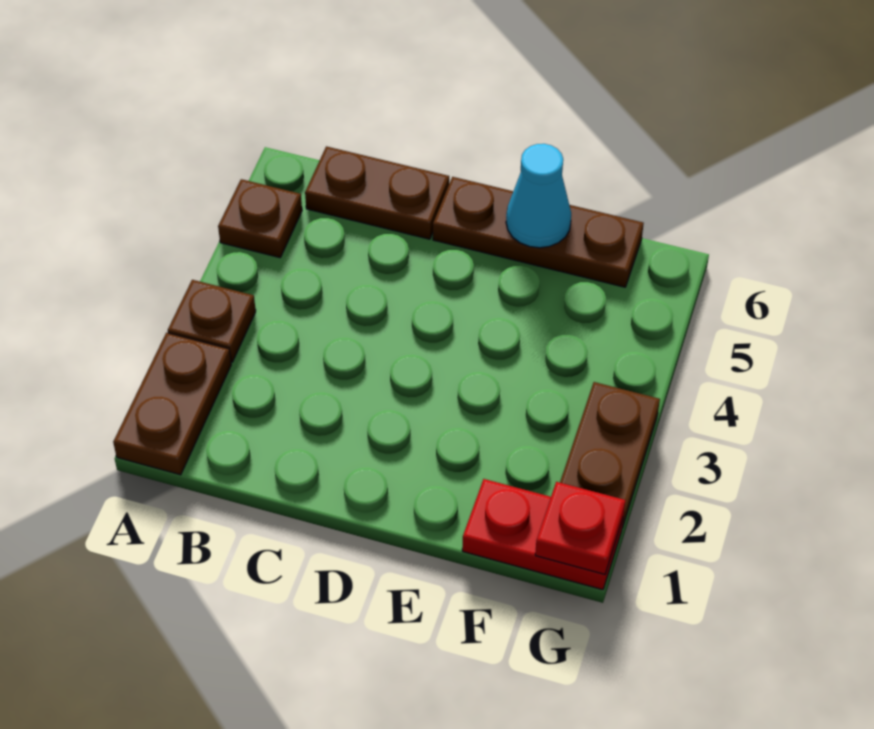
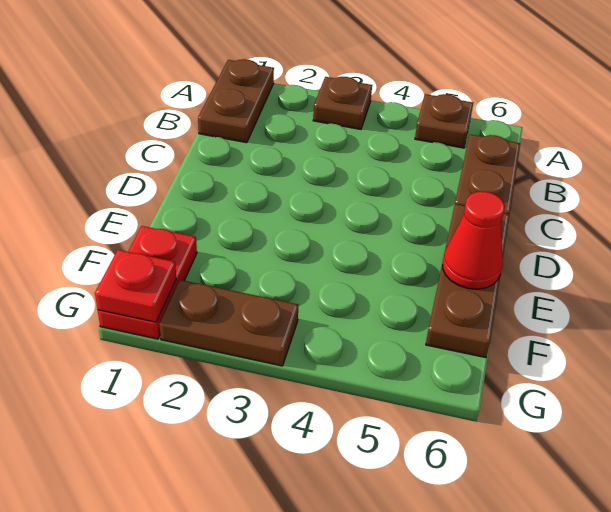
brown plate A1:A2 level 1 -> brown plate A1:B1 level 1
cyan cone E6 level 2 -> red cone E6 level 2

